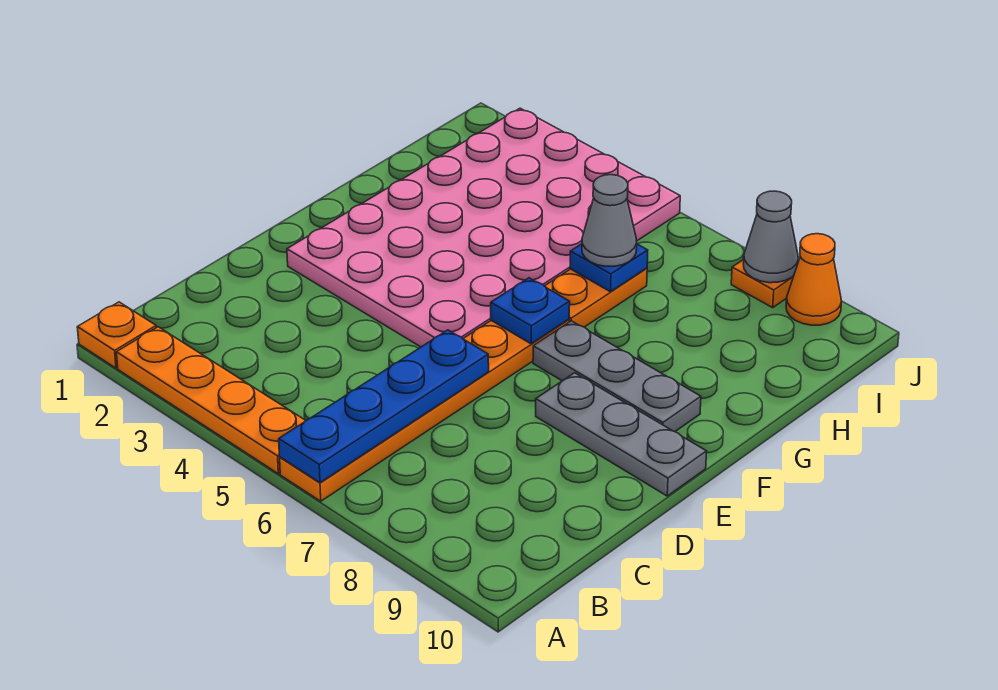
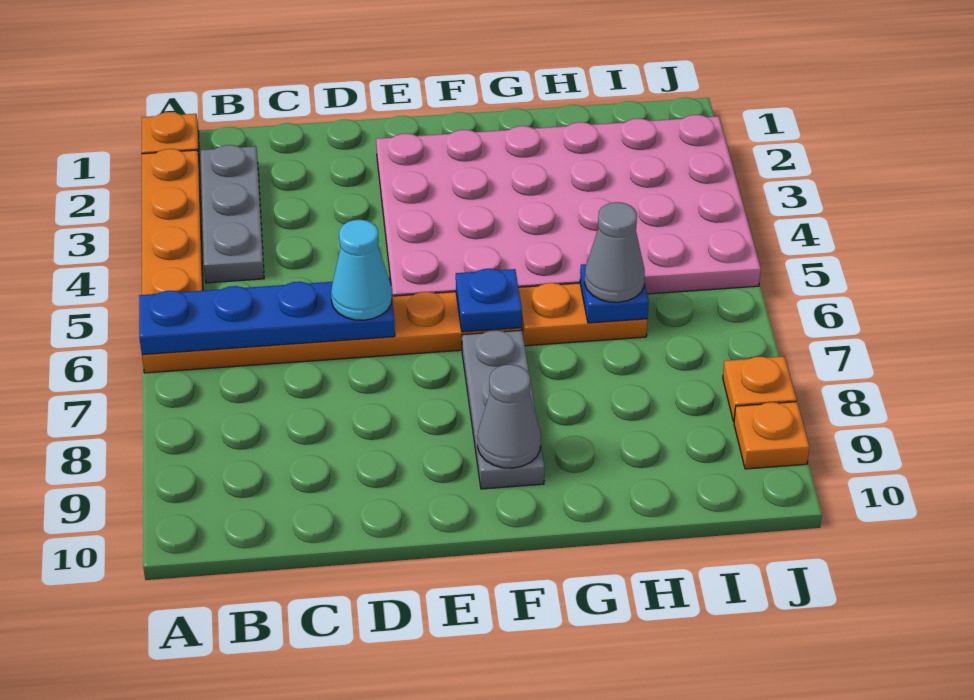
none -> cyan cone D6 level 3
grey plate E8:E10 level 1 -> grey plate B2:B4 level 1
grey cone J8 level 2 -> grey cone F9 level 2
orange cone J9 level 1 -> orange plate J9 level 1

